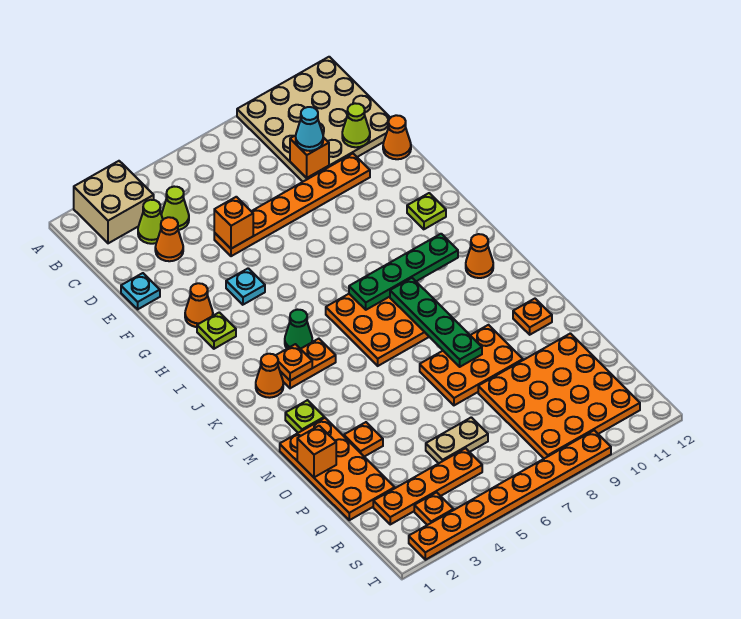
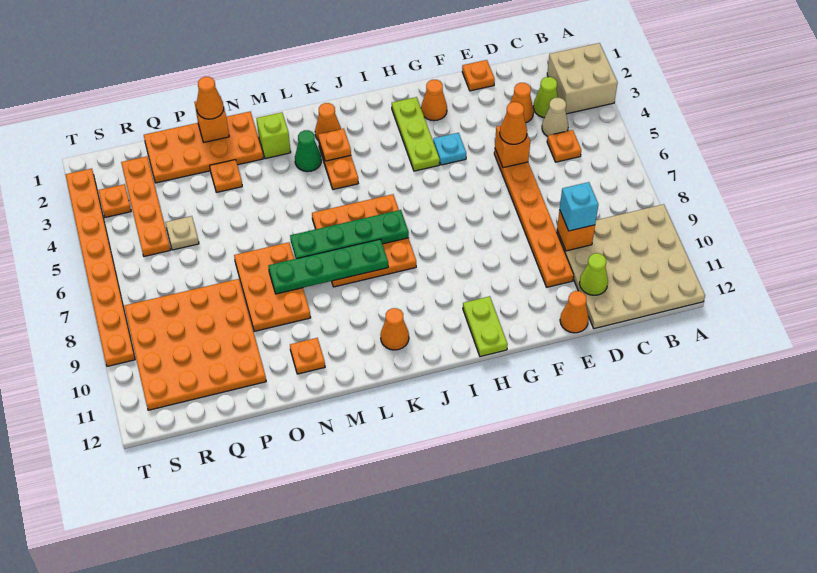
lime cone C4 level 1 -> tan cone C4 level 1
none -> orange plate C5 level 1
cyan cone D9 level 3 -> cyan brick D9 level 3
cyan plate E1 level 1 -> orange plate E1 level 1
none -> orange cone E5 level 3
lime plate H2 level 1 -> lime plate H2:H4 level 1
lime plate H11 level 1 -> lime plate H11:H12 level 1
green cone J4 level 1 -> green cone L3 level 1
green plate J7:J10 level 2 -> green plate J7:M7 level 2
lime plate M2 level 1 -> lime brick M2 level 1
none -> orange cone O1 level 3
tan plate Q5:Q6 level 1 -> tan plate Q5 level 1

